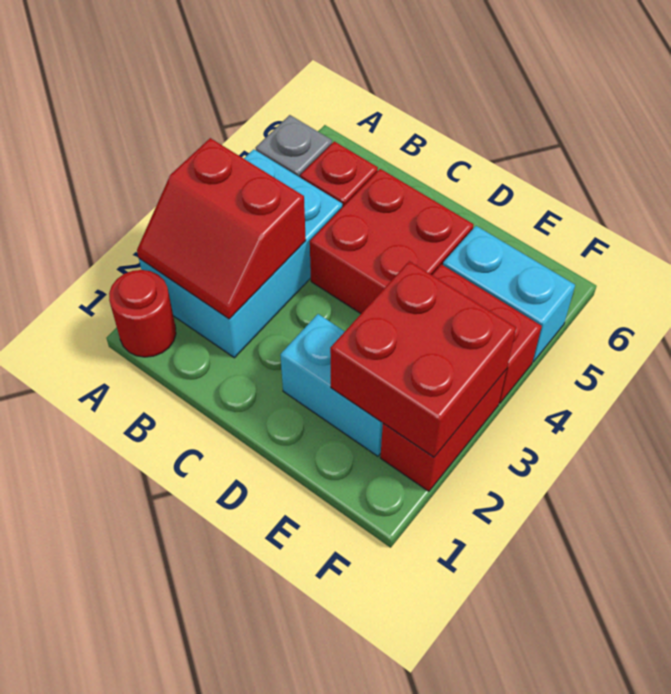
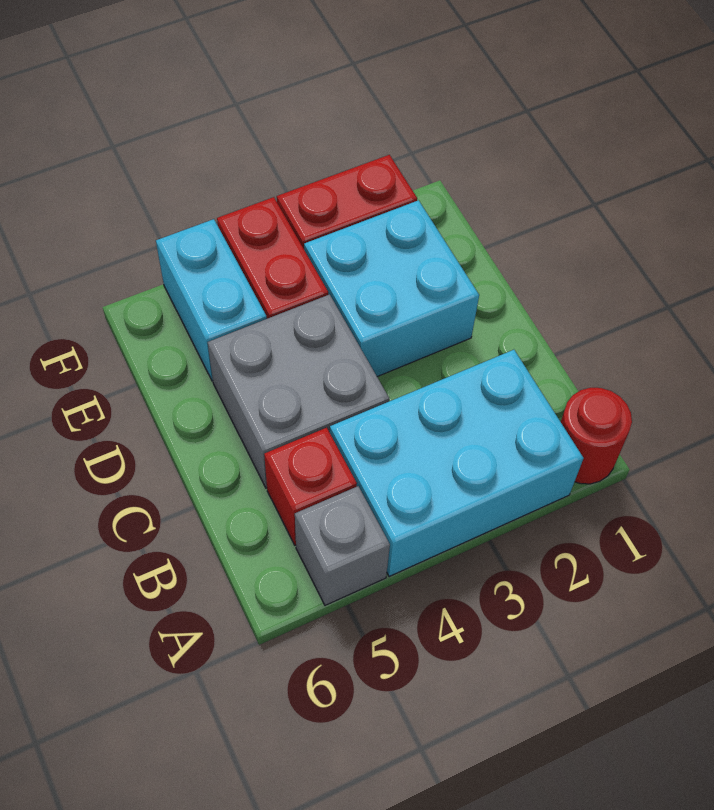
red slope A2:B3 level 2 top 3 -> none
red brick C4:D5 level 1 -> grey brick C4:D5 level 1
cyan brick D2:E2 level 1 -> cyan brick D2:E3 level 1
red brick E2:F3 level 2 -> none

